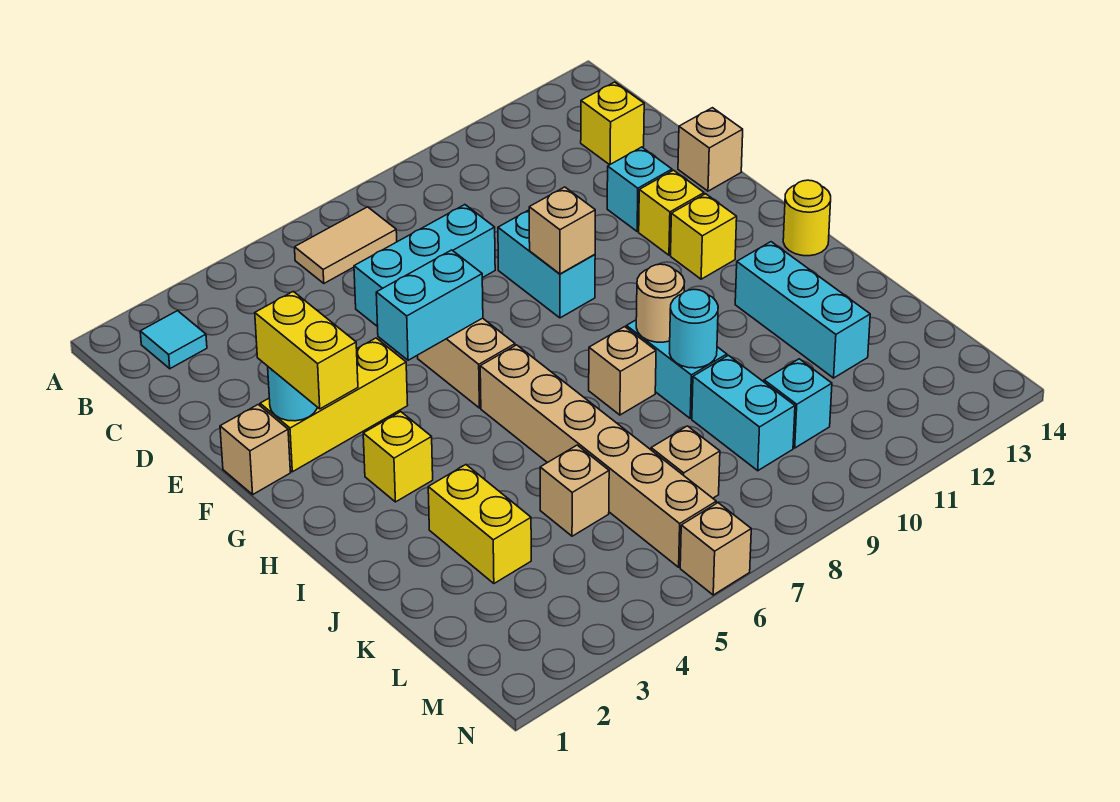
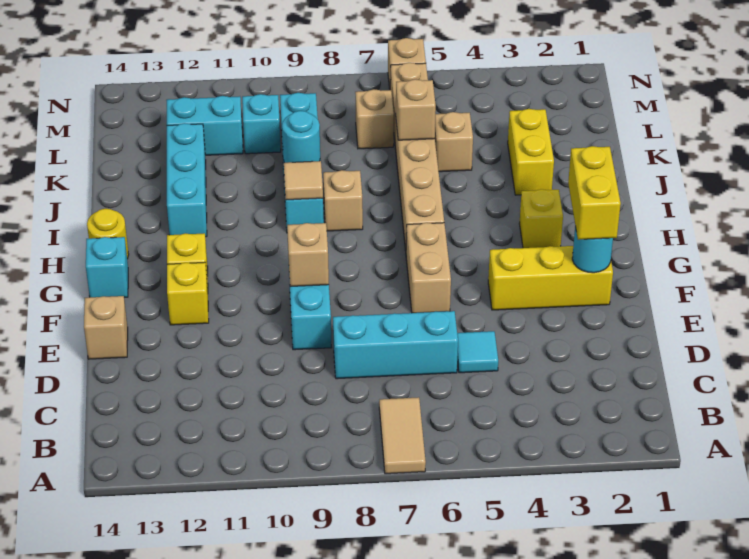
cyan tile B2 level 1 -> cyan tile D5 level 1
tan tile B6:B7 level 1 -> tan tile A7:B7 level 1
yellow brick C13 level 1 -> none
cyan brick E12 level 1 -> cyan brick G14 level 1
tan brick F1 level 1 -> tan brick K6 level 2
cyan brick F5:F6 level 2 -> cyan brick L11:L12 level 1
tan round brick I9 level 2 -> tan tile I9 level 2

